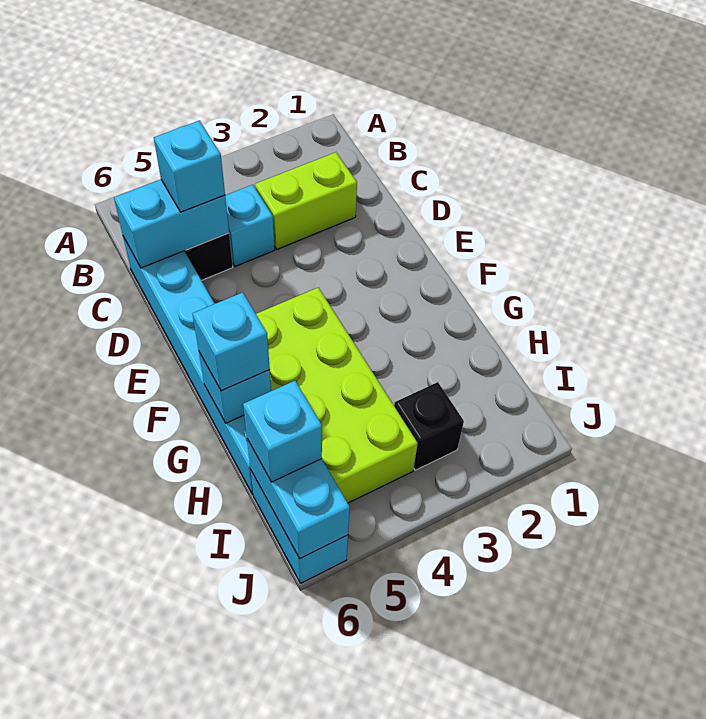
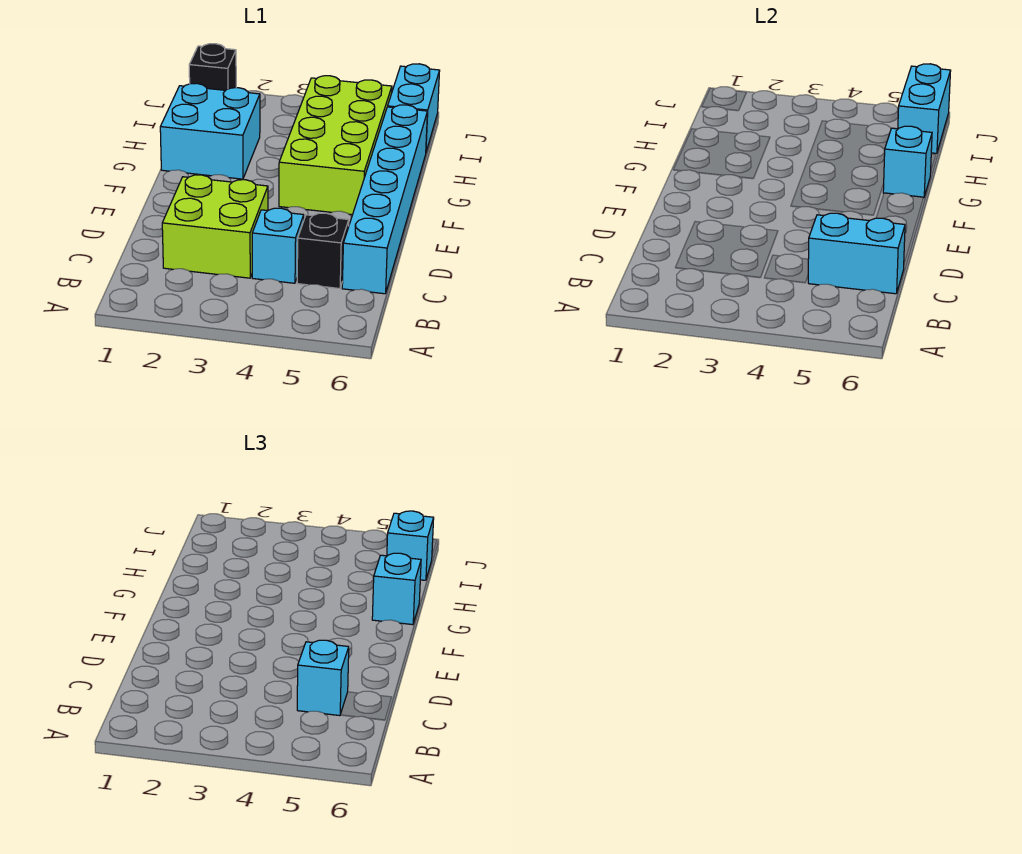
lime brick C2:C3 level 1 -> lime brick C2:D3 level 1
none -> cyan brick G1:H2 level 1
black brick I3 level 1 -> black brick J1 level 1

